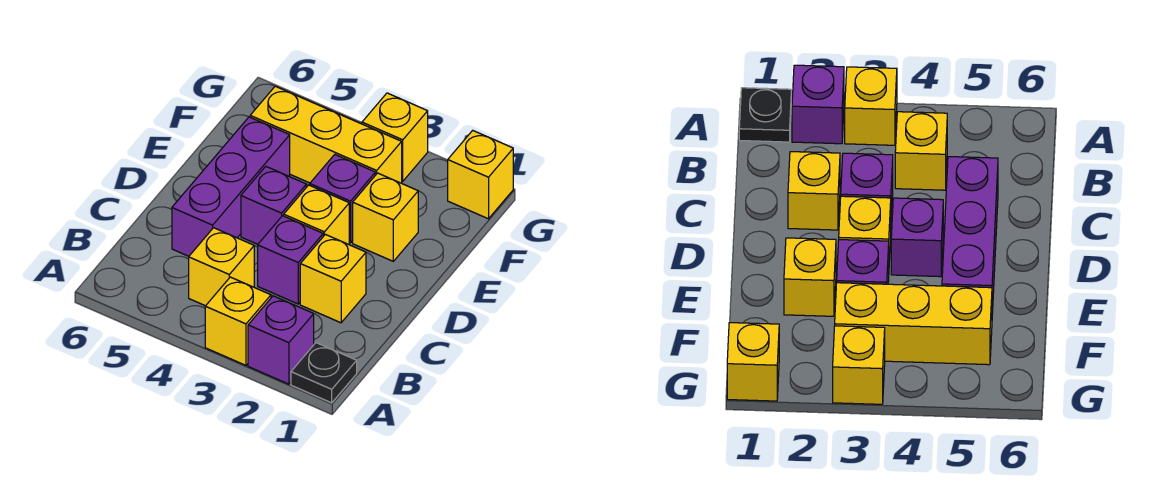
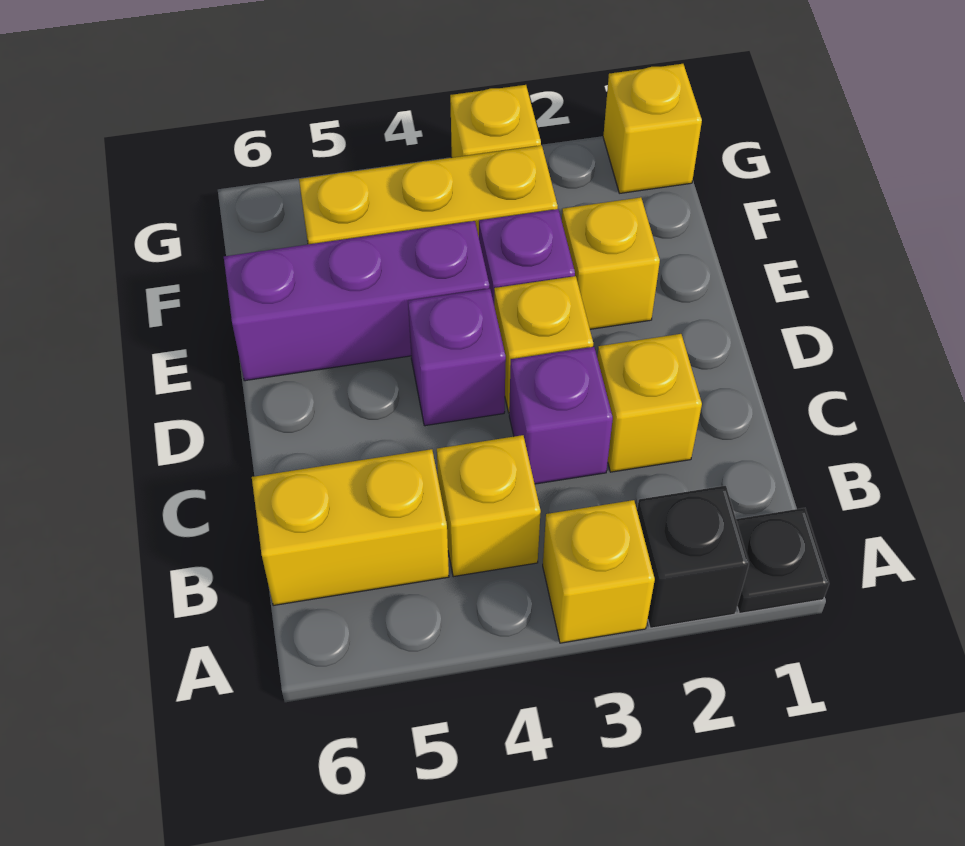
purple brick A2 level 1 -> black brick A2 level 1
none -> yellow brick B5:B6 level 1
purple brick C5:E5 level 1 -> purple brick E4:E6 level 1

